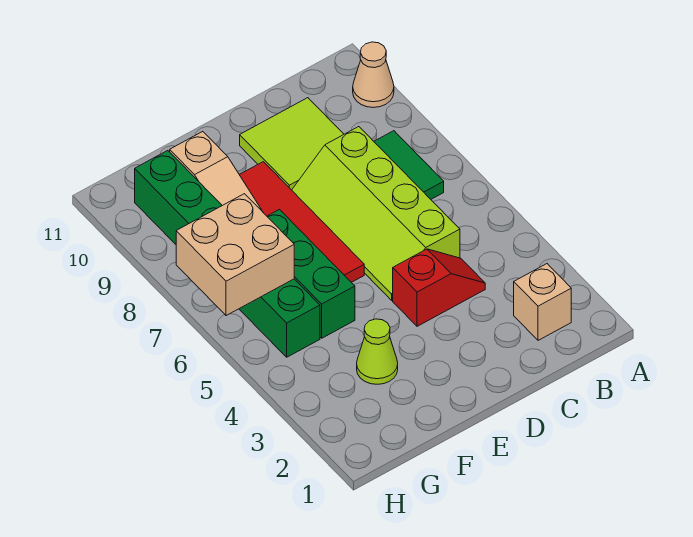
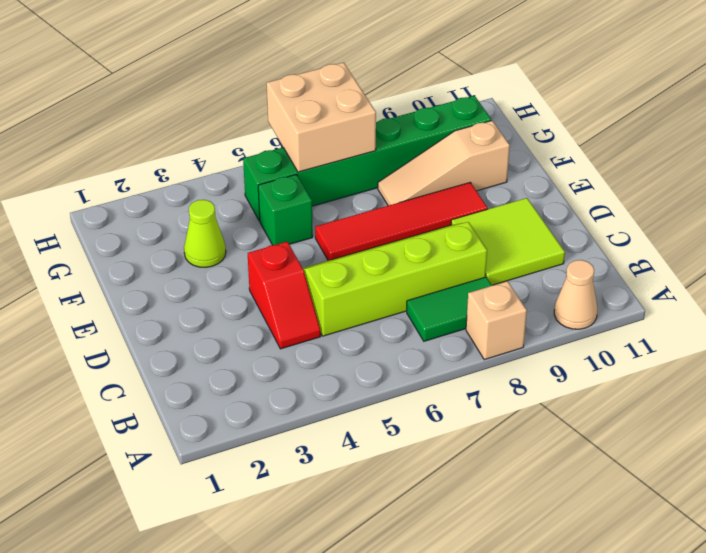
tan brick B2 level 1 -> tan brick A8 level 1
green brick F5:F7 level 1 -> green brick F5 level 1

